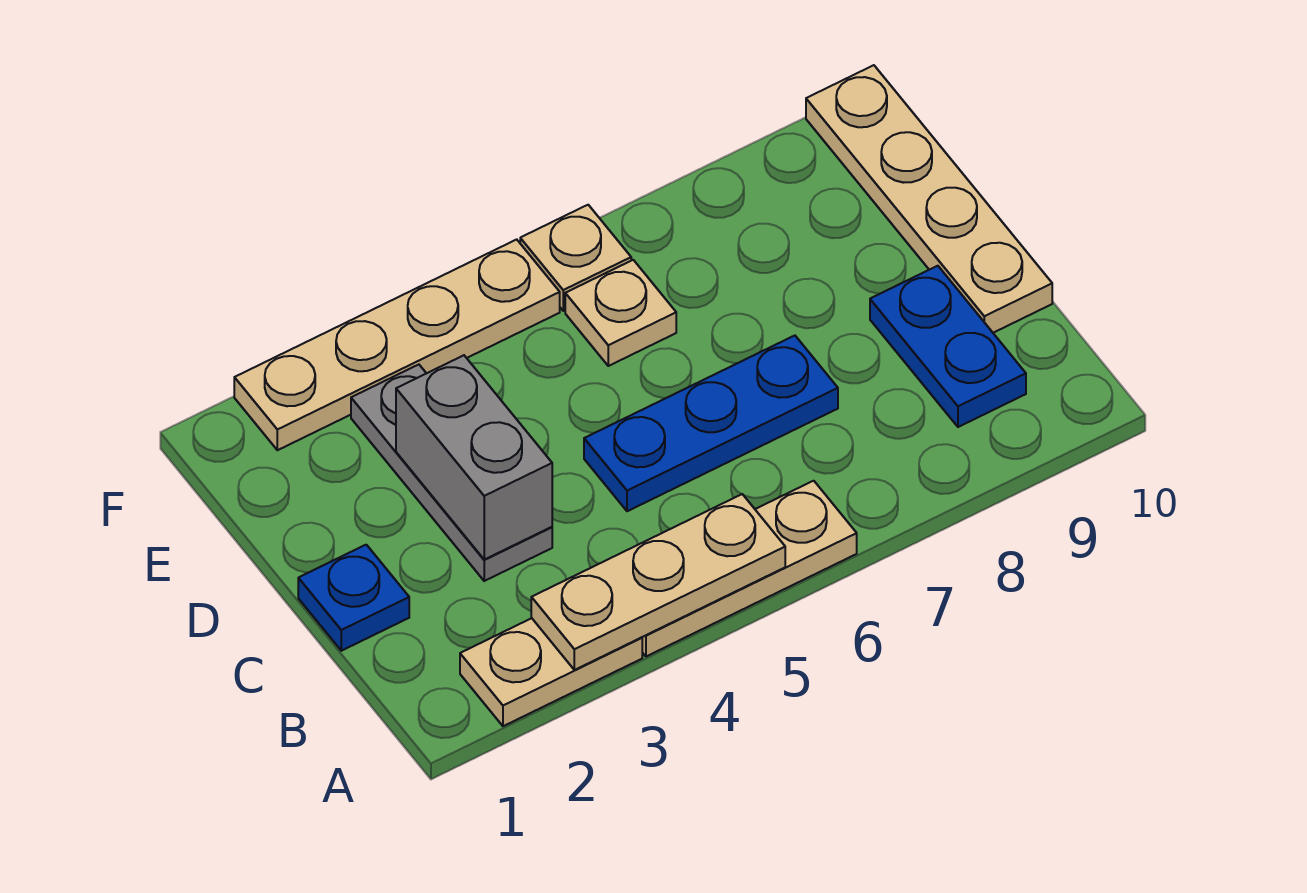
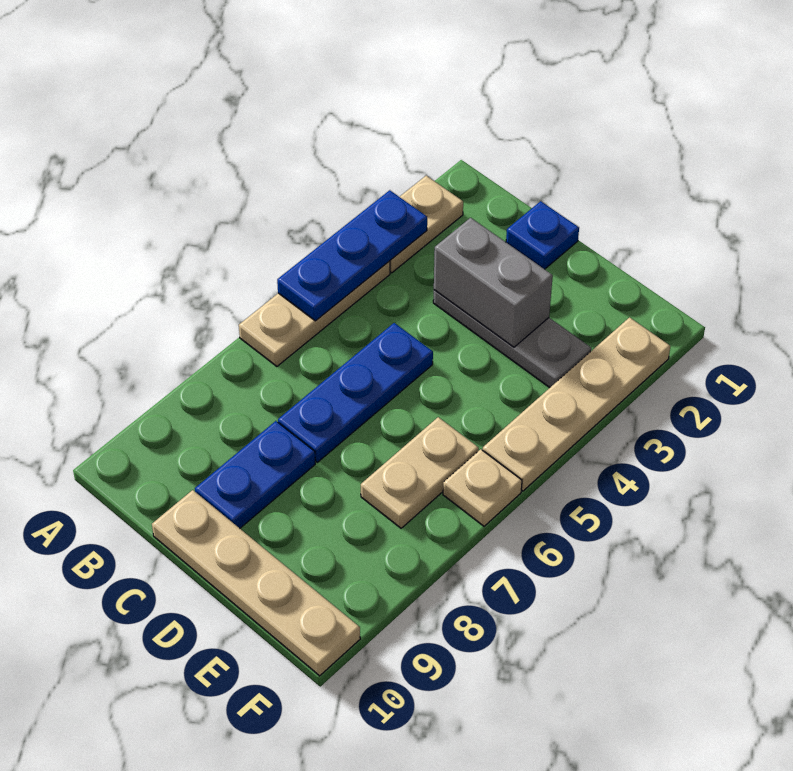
tan plate A3:A5 level 2 -> blue plate A3:A5 level 2
blue plate B9:C9 level 1 -> blue plate C8:C9 level 1
tan plate E6 level 1 -> tan plate E6:E7 level 1

